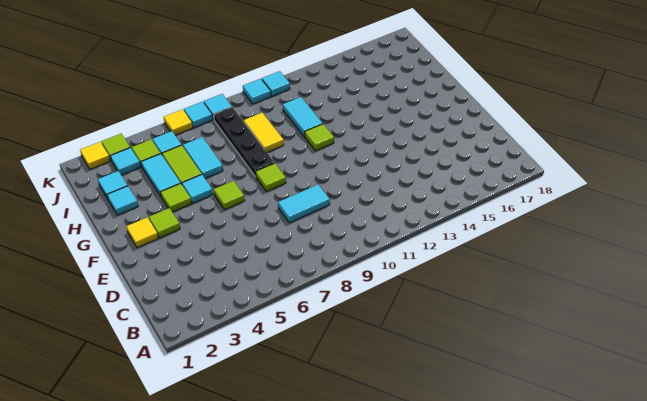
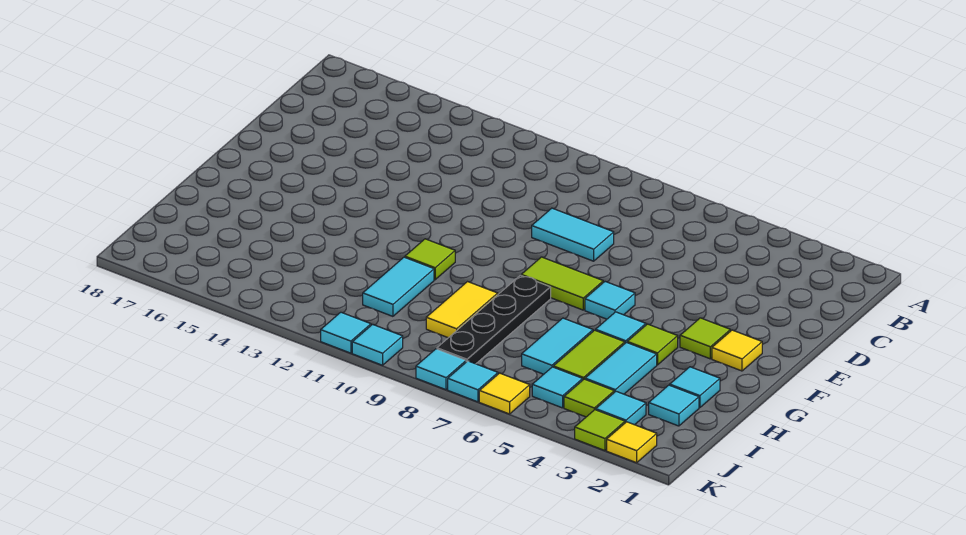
lime tile F6 level 1 -> cyan tile F6 level 1
lime tile F8 level 1 -> lime tile F7:F8 level 1

